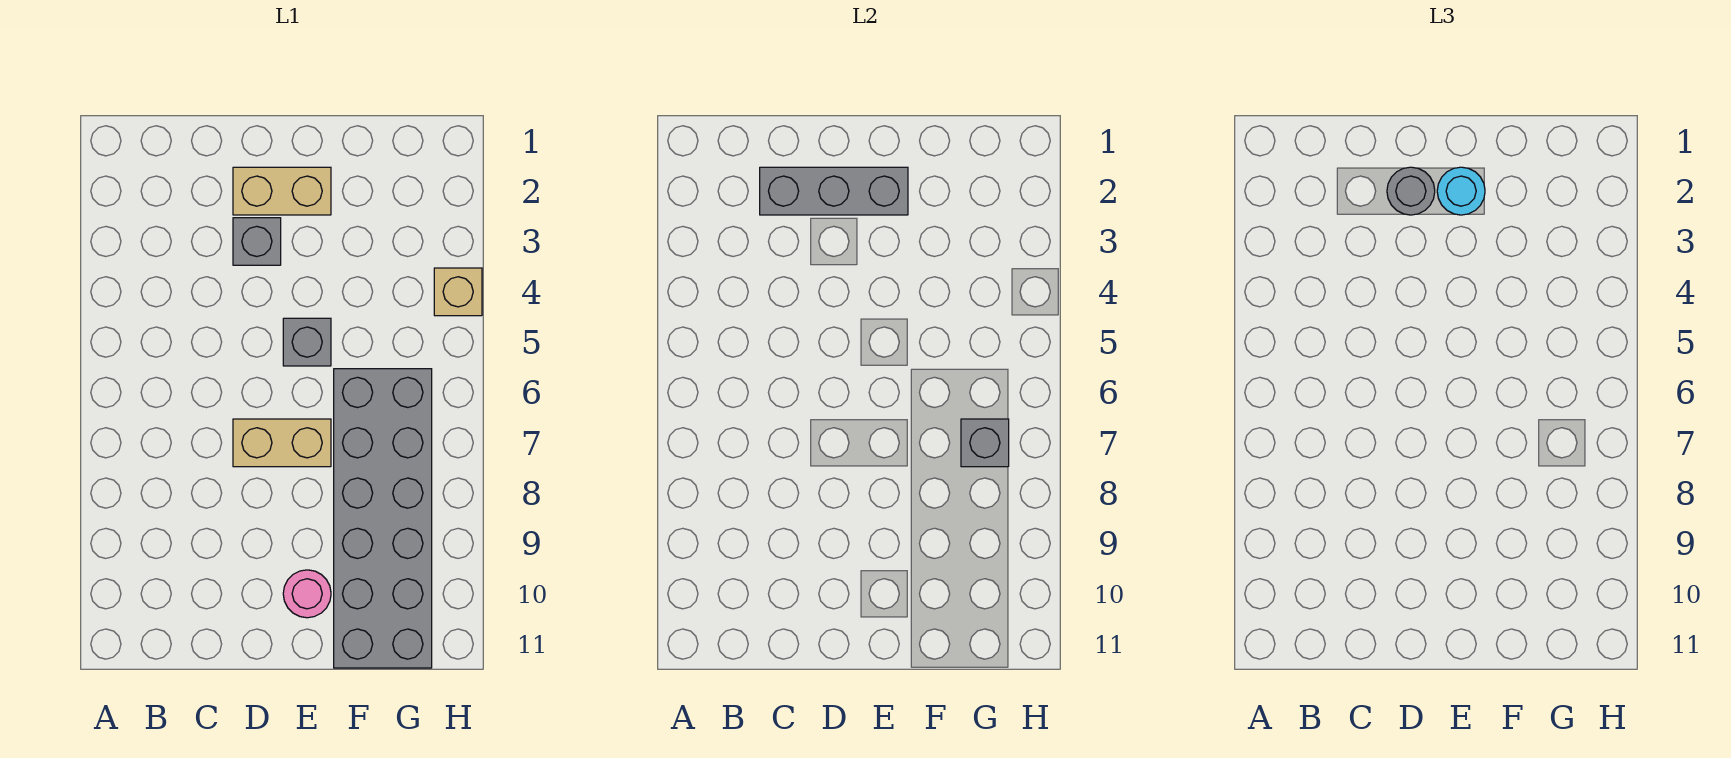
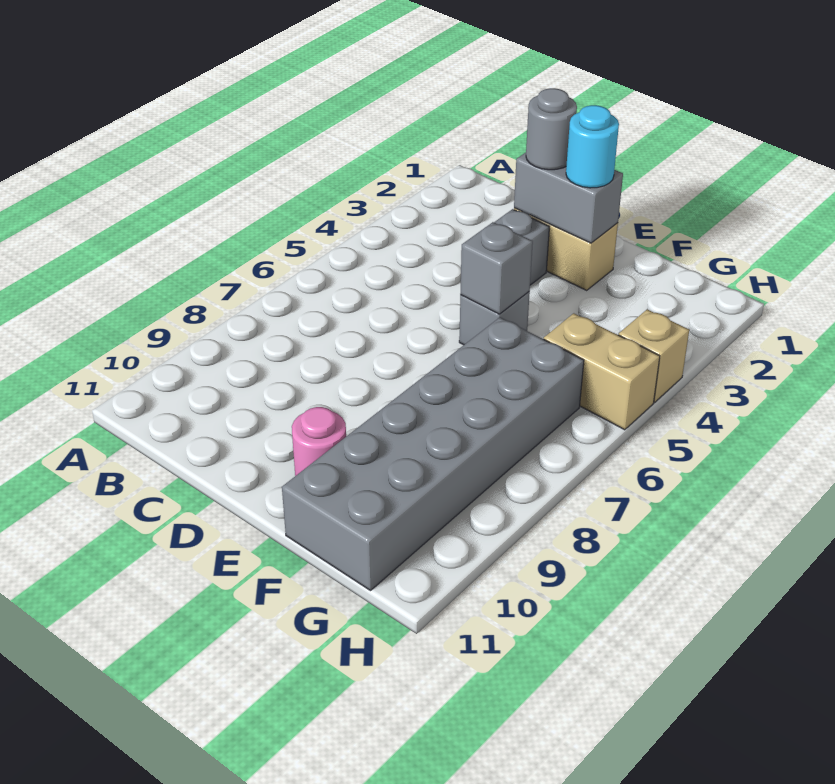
grey brick C2:E2 level 2 -> grey brick D2:E2 level 2
tan brick D7:E7 level 1 -> tan brick G5:H5 level 1
grey brick G7 level 2 -> grey brick E5 level 2

